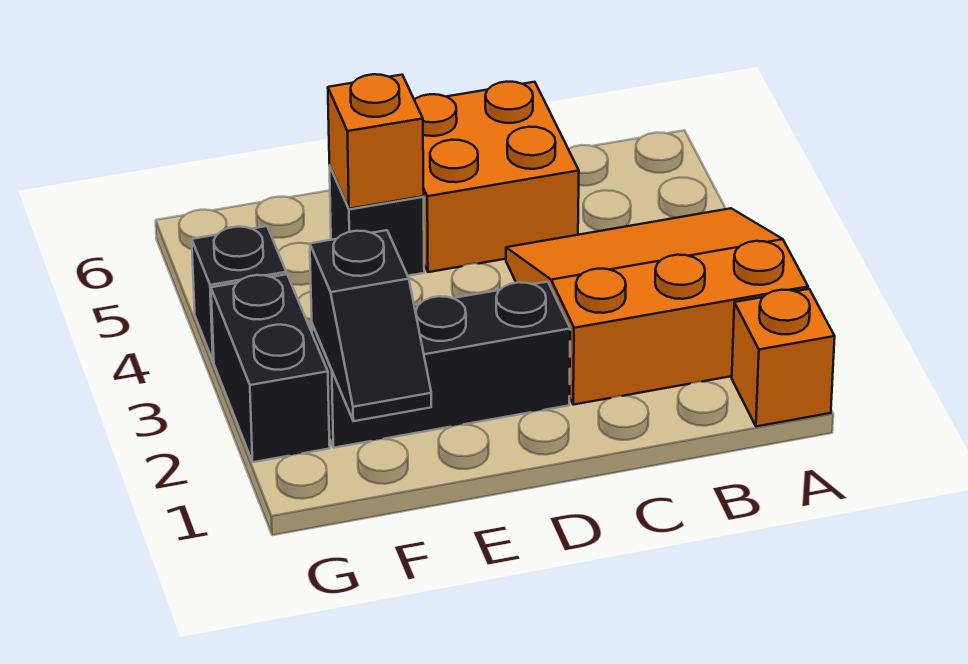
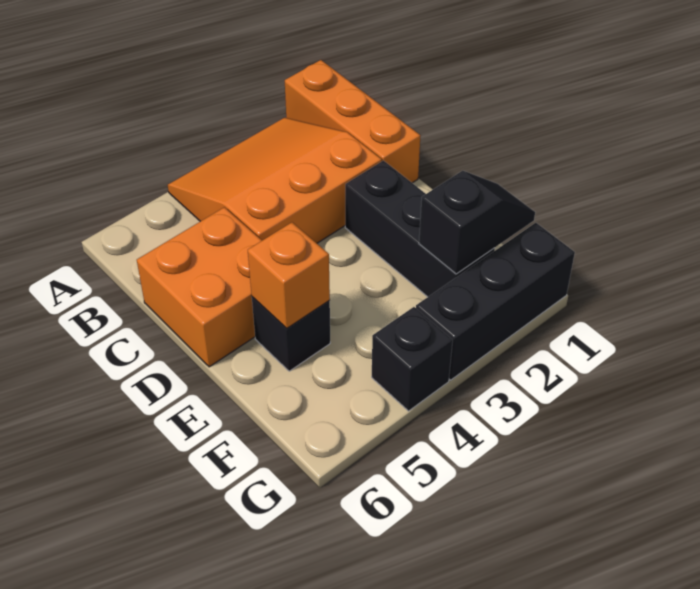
orange brick A1 level 1 -> orange brick A1:C1 level 1
orange slope A2:C4 level 1 top 2 -> orange slope A2:C4 level 1 top C
black brick G2:G3 level 1 -> black brick G1:G3 level 1

